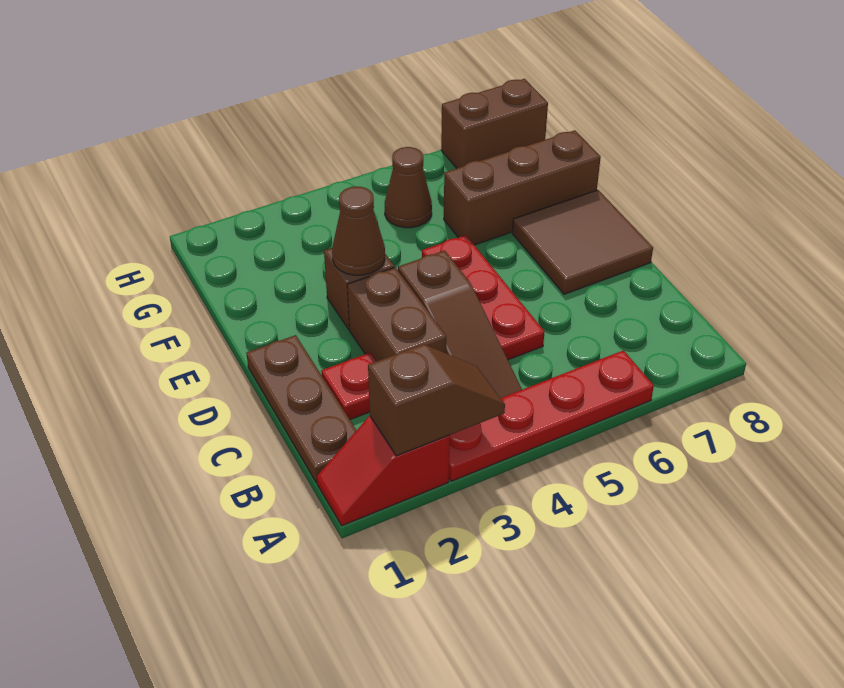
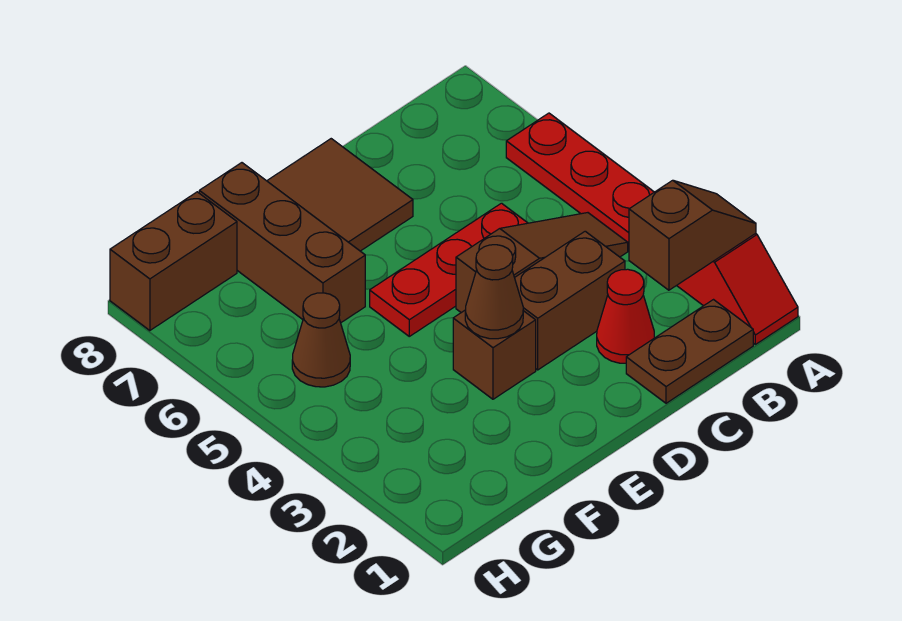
brown slope A2:A3 level 2 top 2 -> brown slope A2:B2 level 2 top B
brown plate B1:D1 level 1 -> brown plate B1:C1 level 1
red plate C2 level 1 -> red cone C2 level 1
brown brick H7:H8 level 1 -> brown brick G8:H8 level 1

